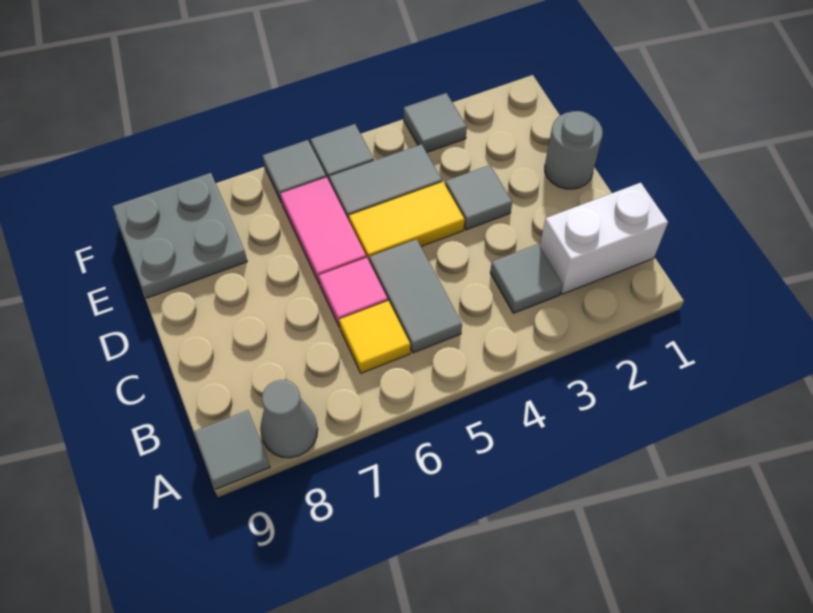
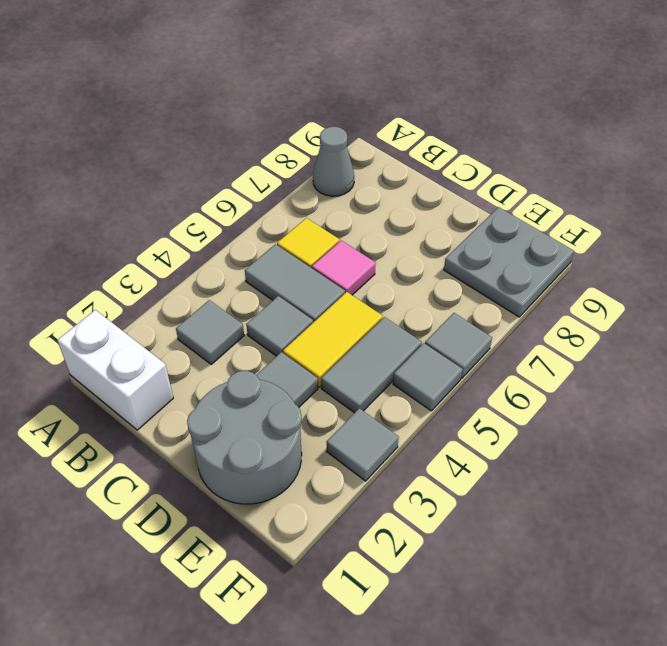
grey tile A9 level 1 -> grey tile C4 level 1
white brick B1:B2 level 1 -> white brick A1:B1 level 1
grey round brick D1 level 1 -> grey round brick D1:E2 level 1
pink tile D6:E6 level 1 -> none

